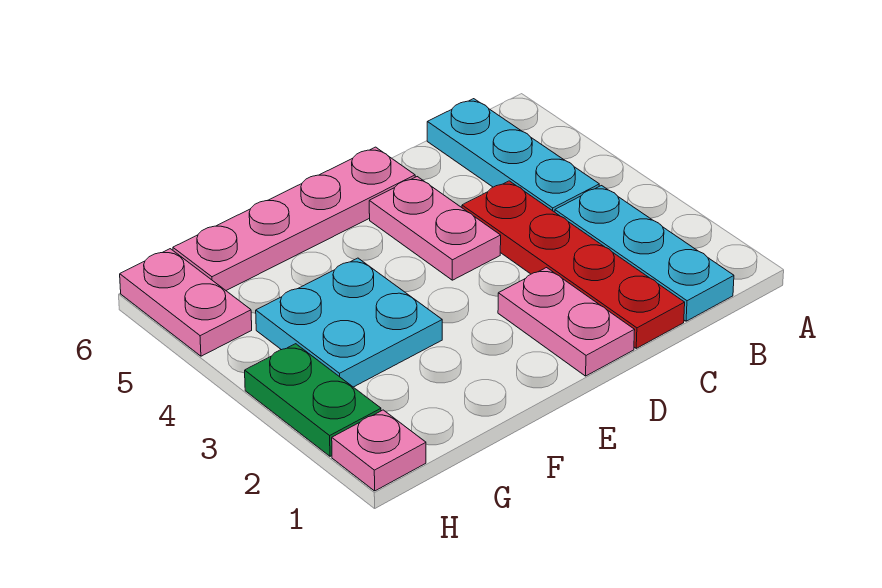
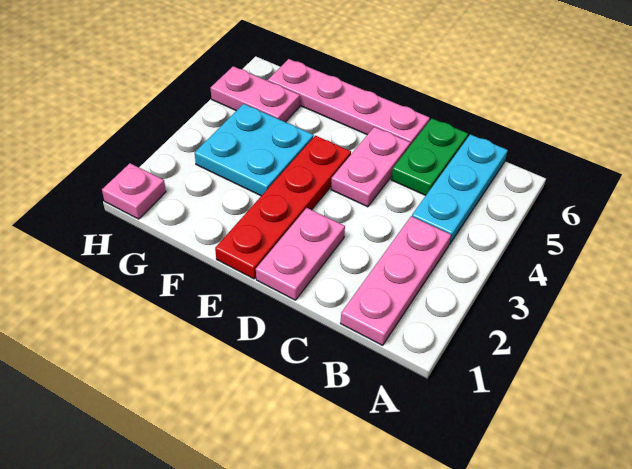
cyan plate B1:B3 level 1 -> pink plate B1:B3 level 1
red plate C1:C4 level 1 -> red plate E1:E4 level 1
green plate H2:H3 level 1 -> green plate C5:C6 level 1
pink plate H5:H6 level 1 -> pink plate G5:H5 level 1

